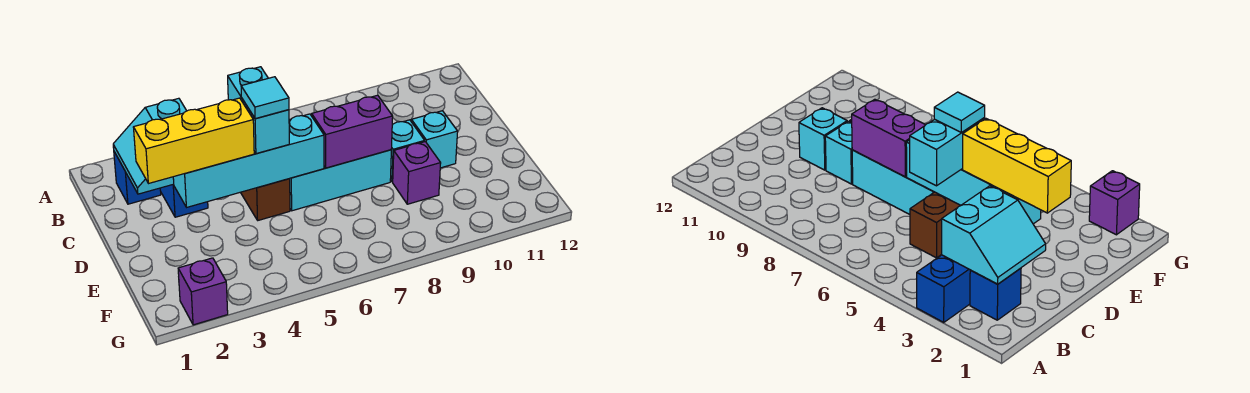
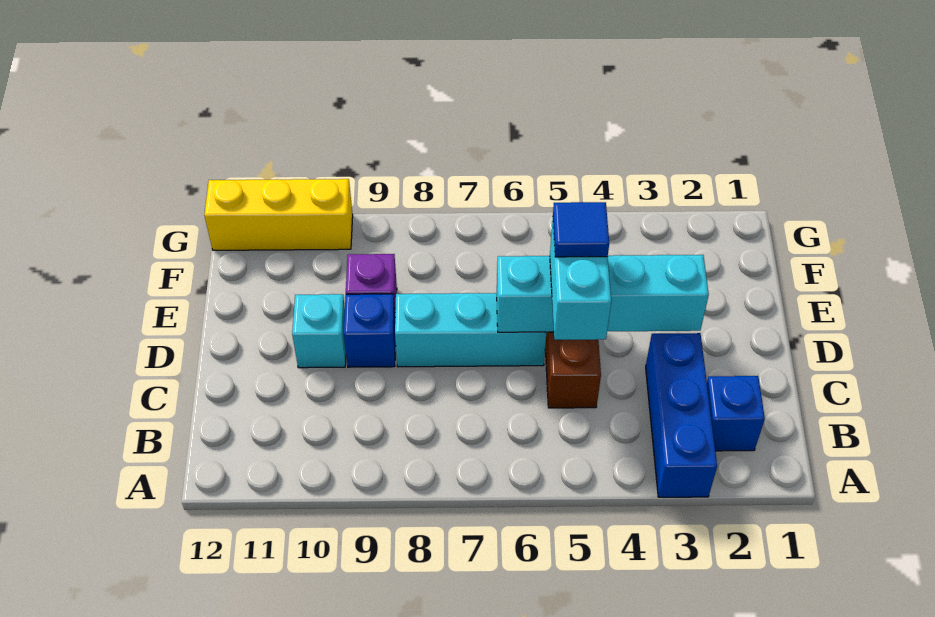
cyan slope B2:C3 level 2 top 3 -> none
yellow brick D2:D4 level 3 -> yellow brick G10:G12 level 1
cyan tile D5 level 4 -> blue tile D5 level 4
purple brick D7:D8 level 2 -> none
cyan brick D9 level 1 -> blue brick D9 level 1
purple brick G2 level 1 -> none

